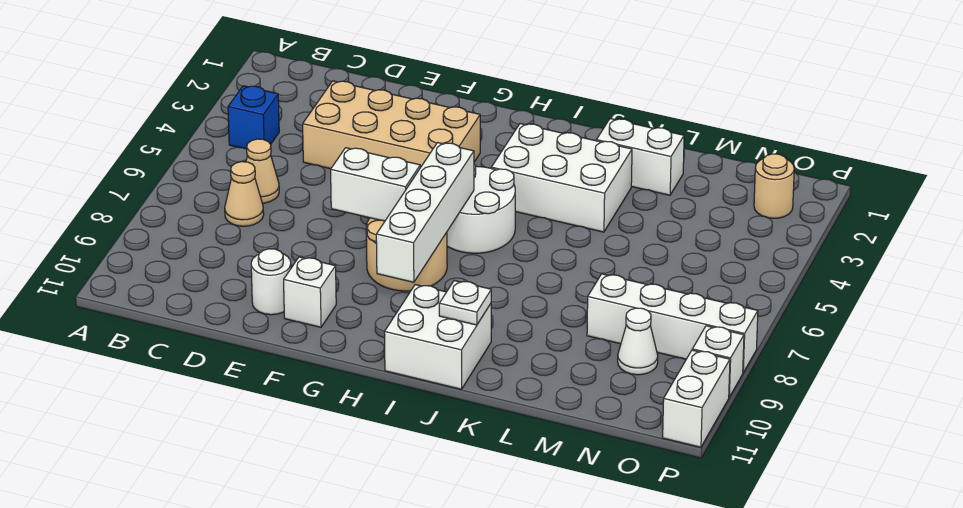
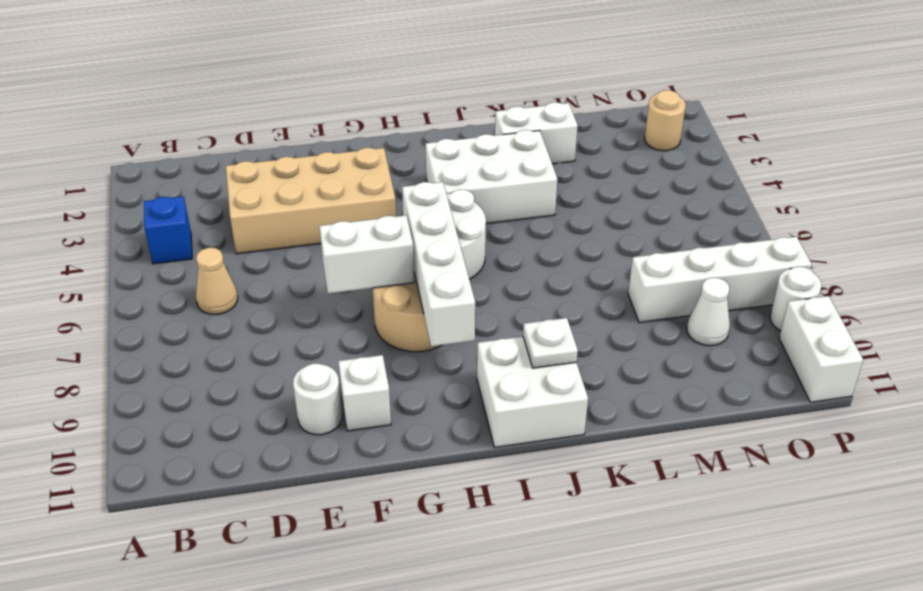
tan cone C7 level 1 -> none
white brick P9 level 1 -> white round brick P9 level 1

